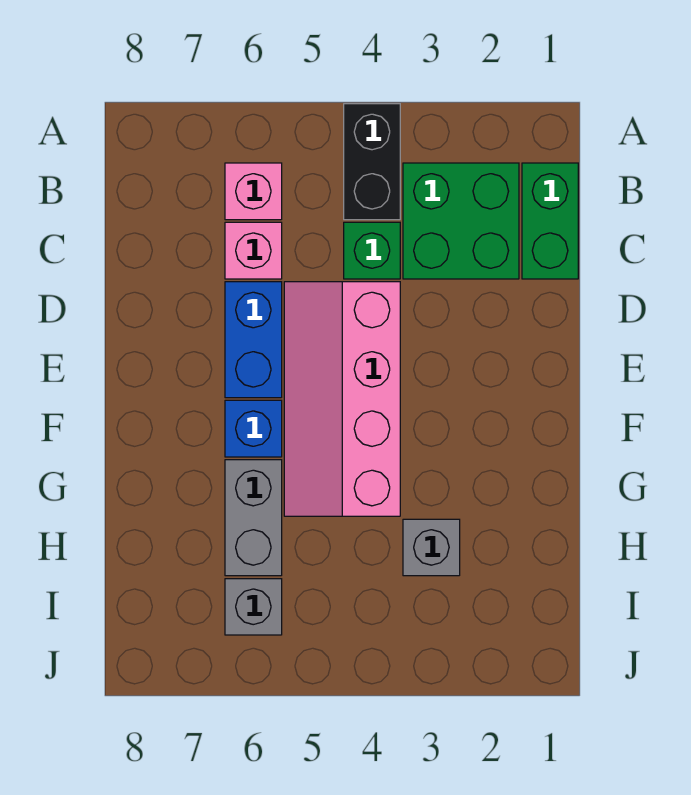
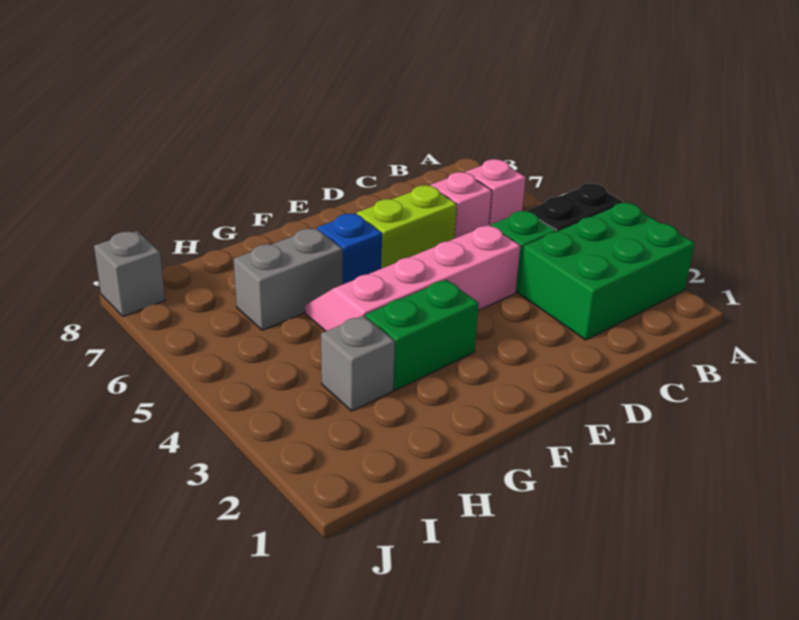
green brick B1:C1 level 1 -> green brick F3:G3 level 1
green brick B2:C3 level 1 -> green brick A2:C3 level 1
blue brick D6:E6 level 1 -> lime brick D6:E6 level 1
grey brick I6 level 1 -> grey brick J8 level 1

